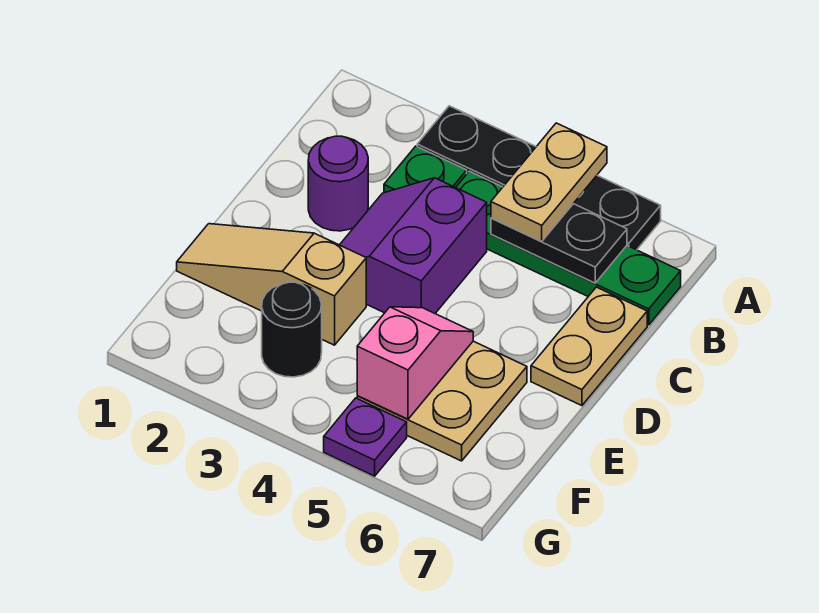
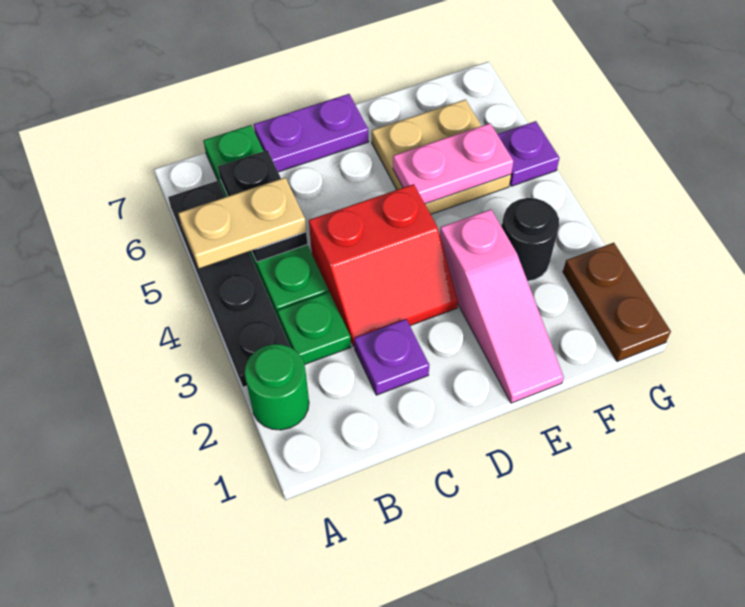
none -> green round brick A2 level 1
purple round brick C2 level 1 -> purple plate C2 level 1
purple slope C3:D4 level 1 top 4 -> red slope C3:D4 level 1 top 4
tan plate C7:D7 level 1 -> purple plate C7:D7 level 1
tan slope E1:E3 level 1 top 3 -> pink slope E1:E3 level 1 top 3
pink slope E5:F5 level 2 top F -> pink plate E5:F5 level 2
none -> brown plate G1:G2 level 1

